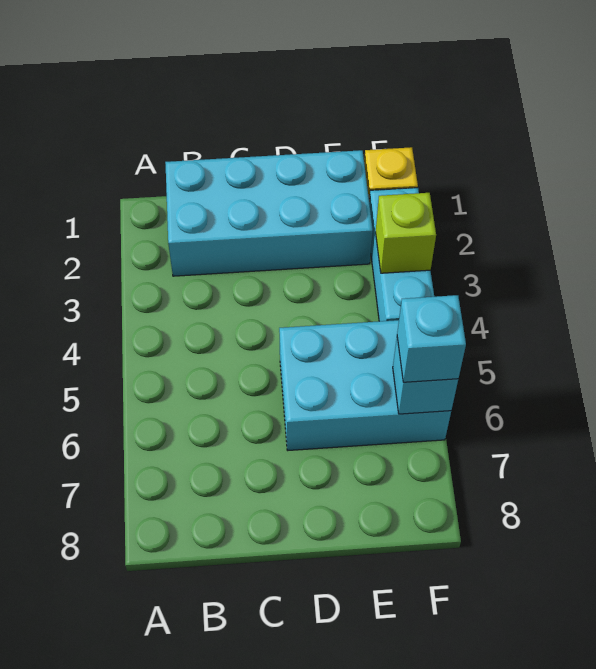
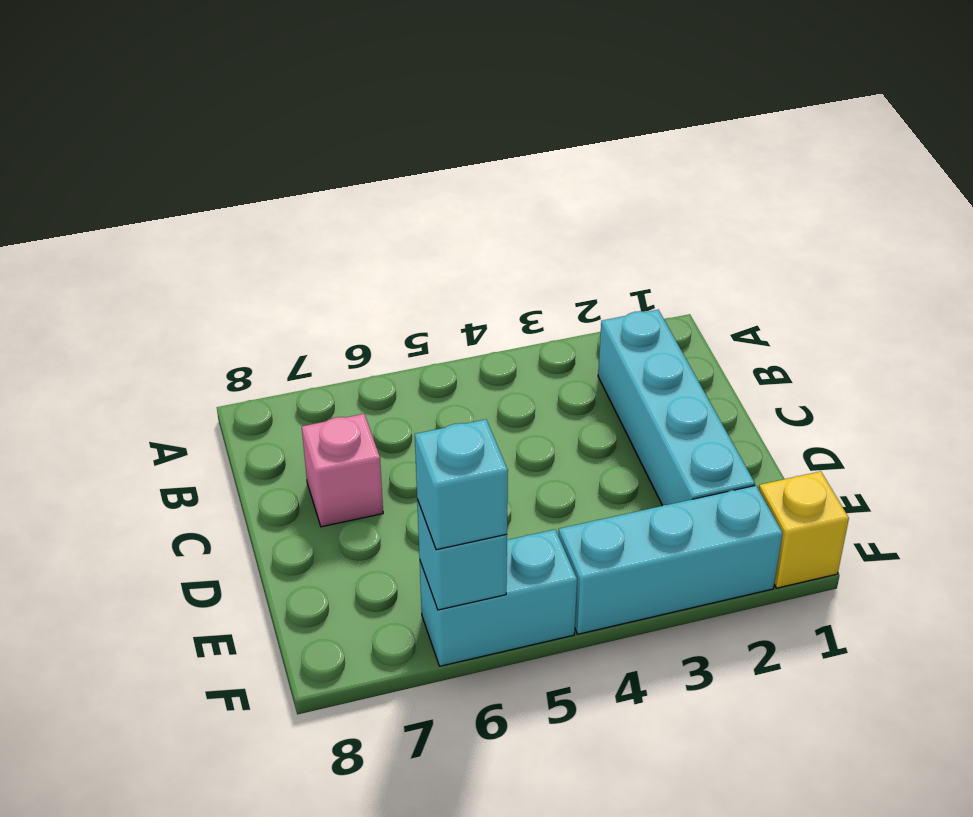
cyan brick B1:E2 level 1 -> cyan brick B2:E2 level 1
none -> pink brick C7 level 1
cyan brick D5:F6 level 1 -> cyan brick F5:F6 level 1
lime brick F3 level 2 -> none

